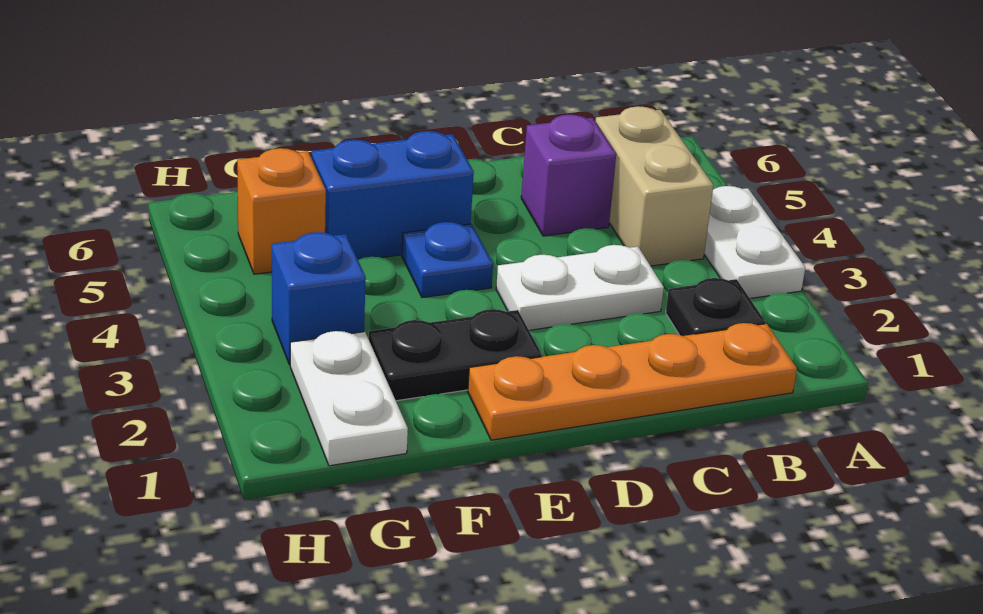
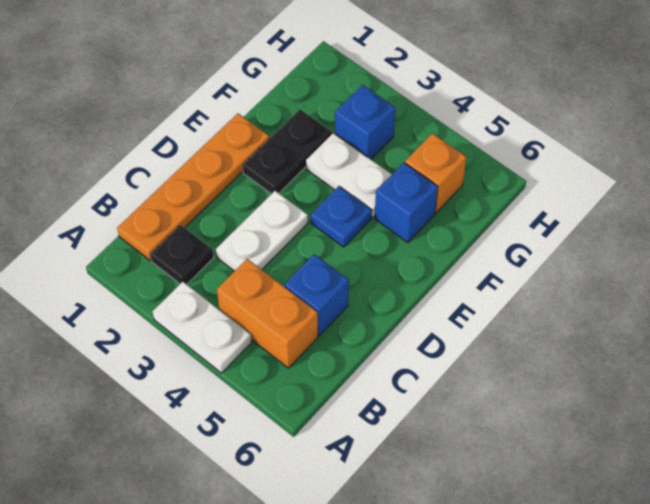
tan brick B4:B5 level 1 -> orange brick B4:B5 level 1
purple brick C5 level 1 -> blue brick C5 level 1
blue brick E5:F5 level 1 -> blue brick F5 level 1
white plate G1:G2 level 1 -> white plate F3:F4 level 1

